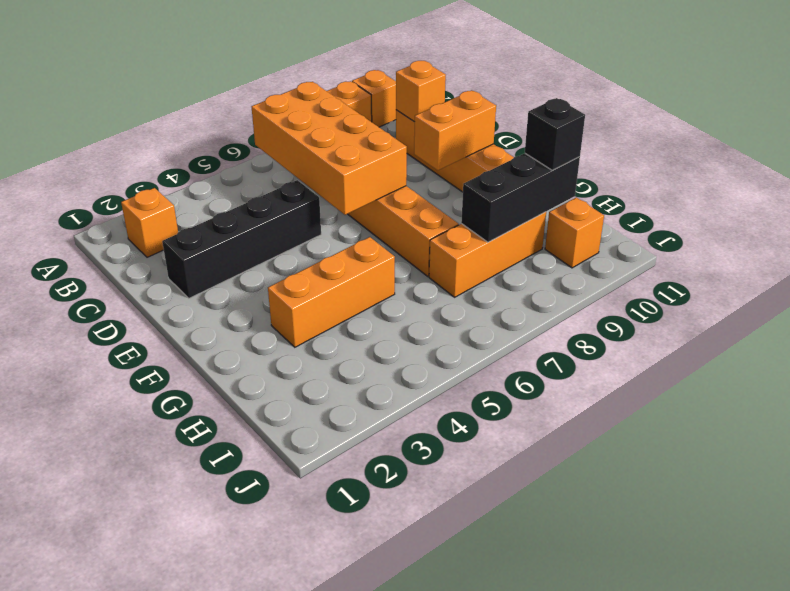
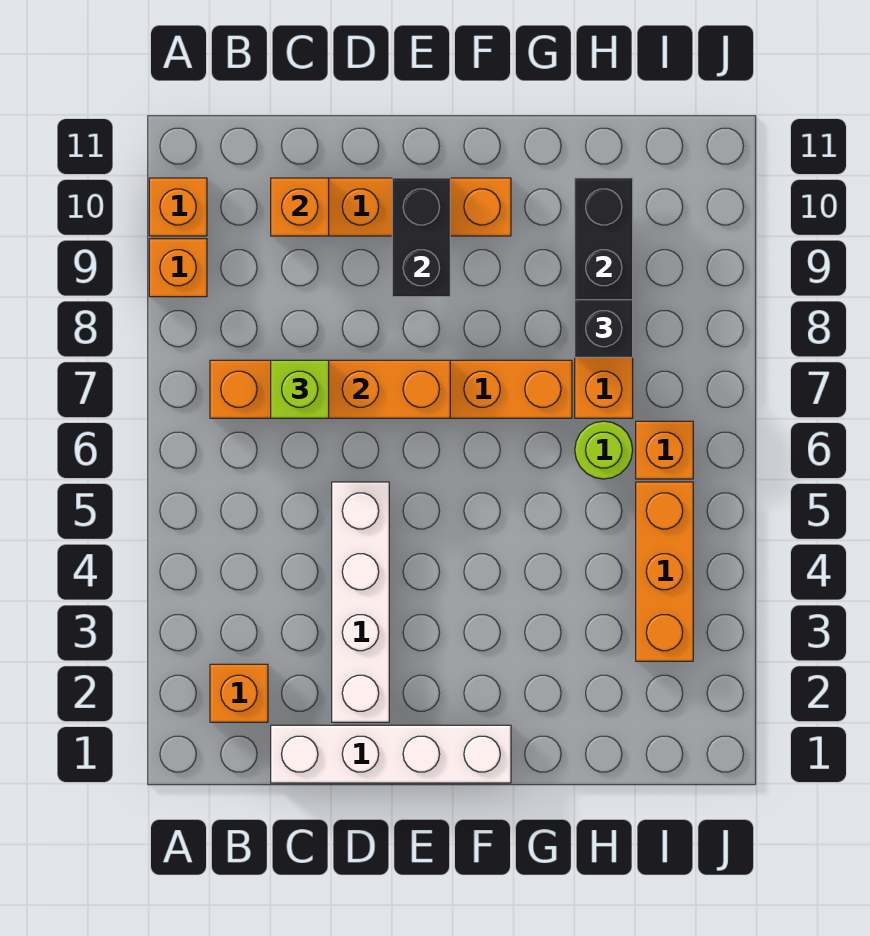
orange brick B6:E7 level 2 -> orange brick B7:E7 level 2
none -> white brick C1:F1 level 1
none -> lime brick C7 level 3
black brick D2:D5 level 1 -> white brick D2:D5 level 1
orange brick E9:E10 level 2 -> black brick E9:E10 level 2
orange brick G3:G5 level 1 -> orange brick I3:I5 level 1
none -> lime round brick H6 level 1
black brick H10 level 3 -> black brick H8 level 3
orange brick I10 level 1 -> orange brick I6 level 1

